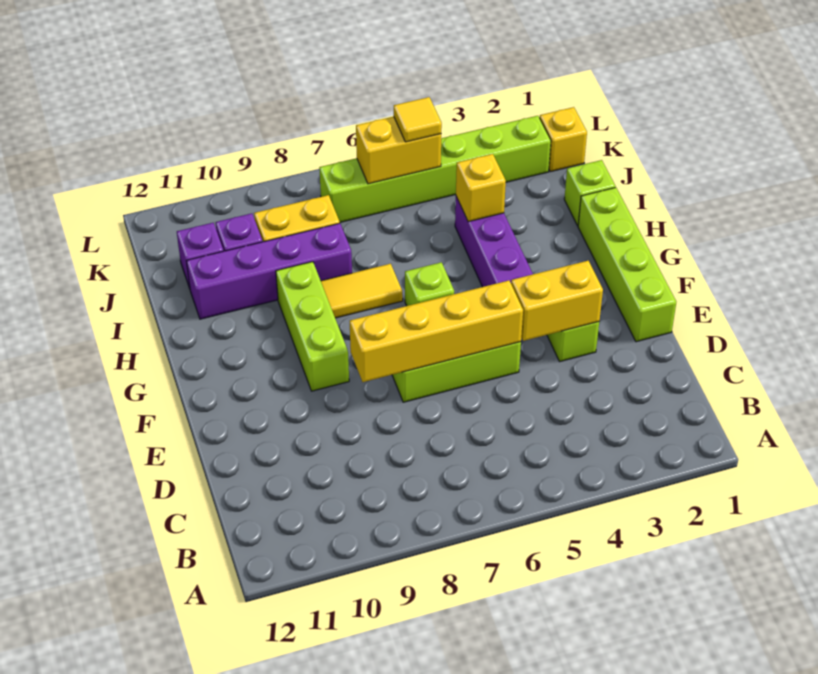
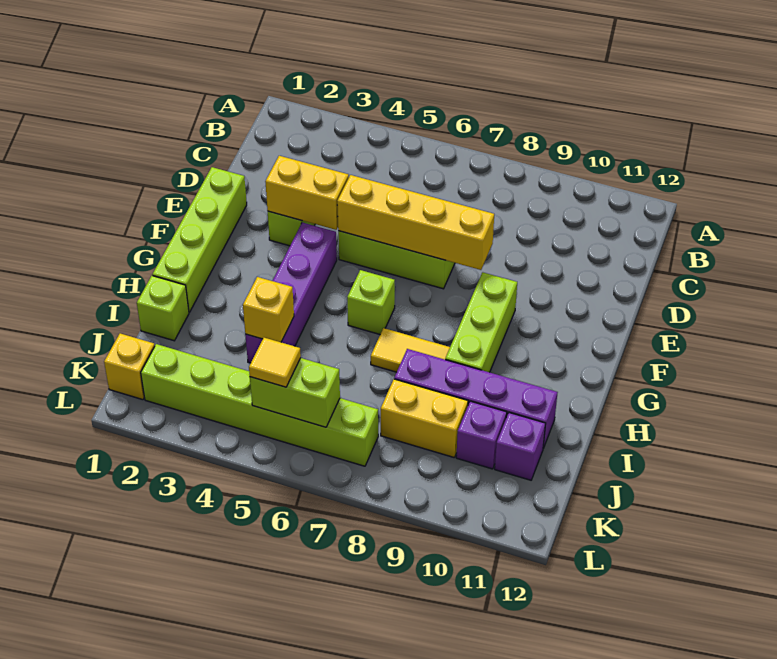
yellow brick K5:K6 level 2 -> lime brick K5:K6 level 2

